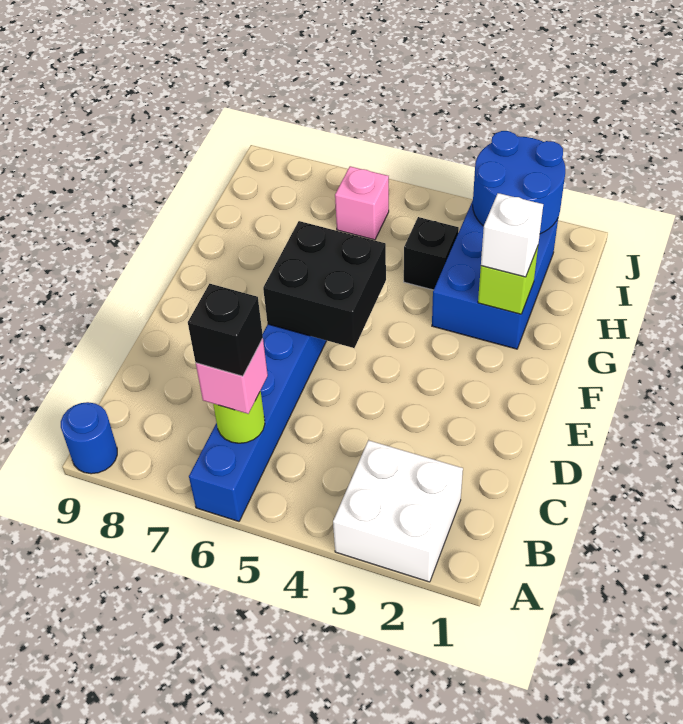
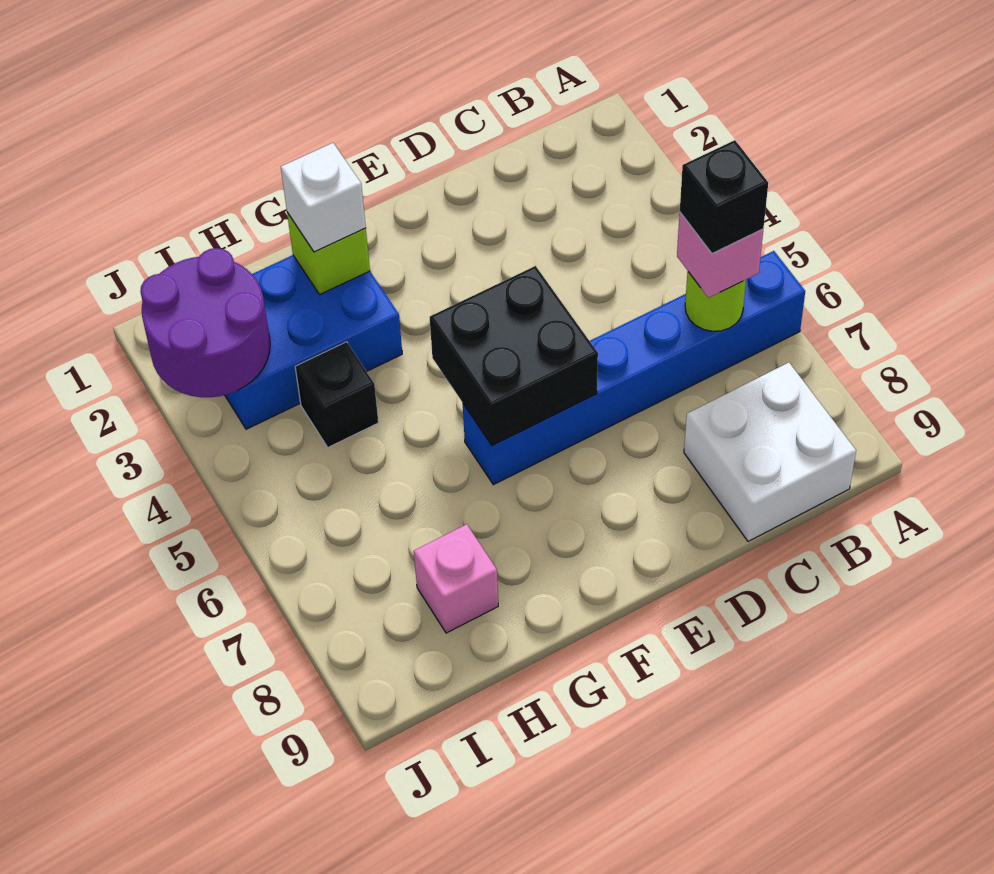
white brick A2:B3 level 1 -> white brick B8:C9 level 1
blue round brick A9 level 1 -> none
blue round brick I2:J3 level 2 -> purple round brick I2:J3 level 2
pink brick I6 level 1 -> pink brick H8 level 1

